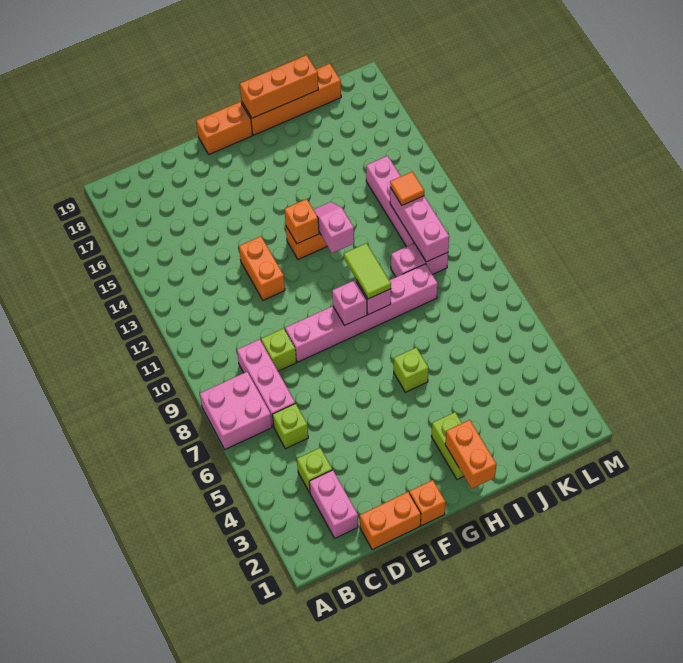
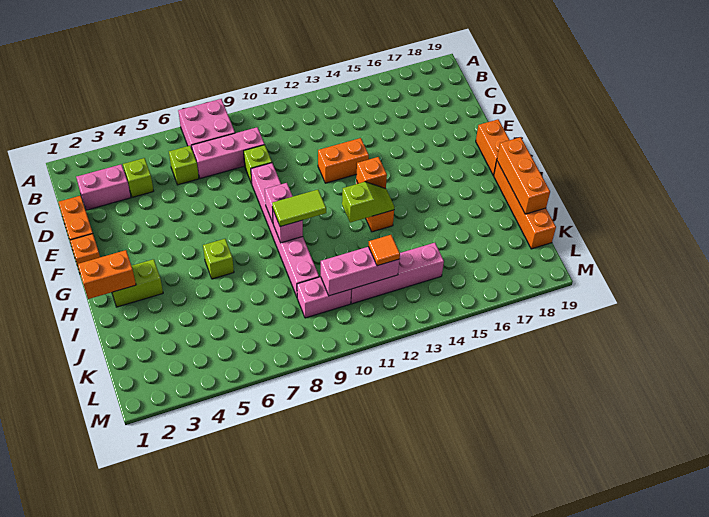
pink slope H12:H13 level 2 top 12 -> lime slope H12:H13 level 2 top 12
pink brick J10:K10 level 1 -> pink brick K9:K10 level 1

